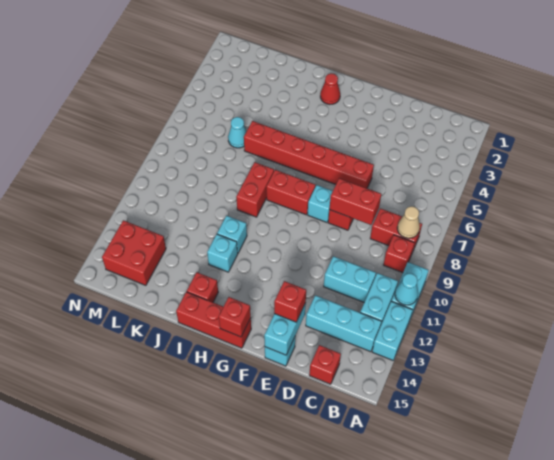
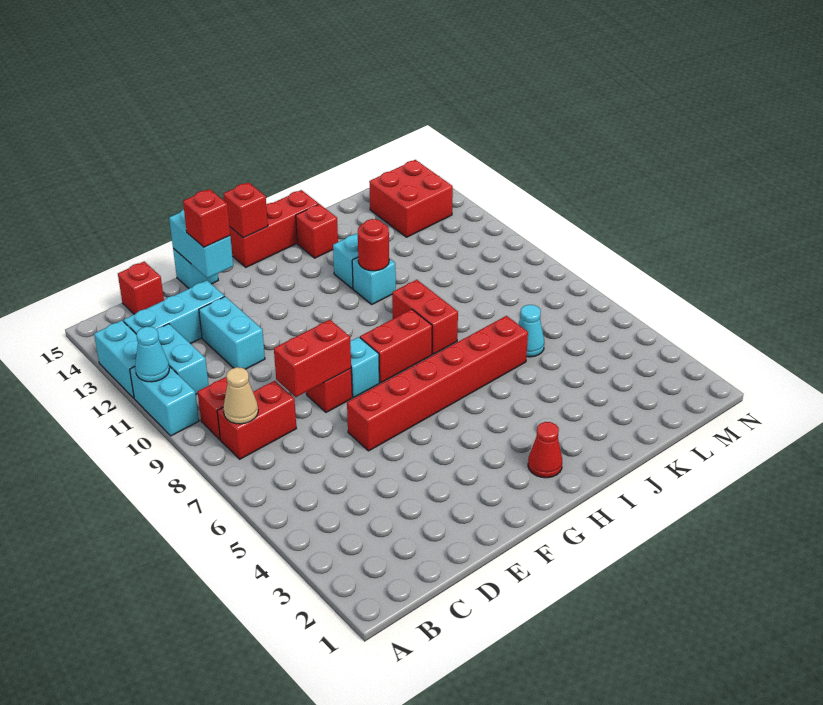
cyan brick C11:D11 level 1 -> cyan brick D11:D12 level 1
none -> red round brick I11 level 2

